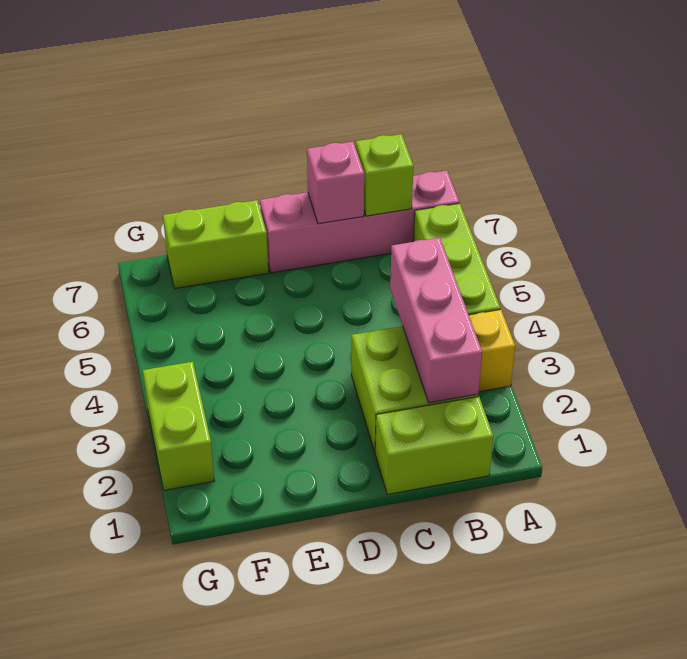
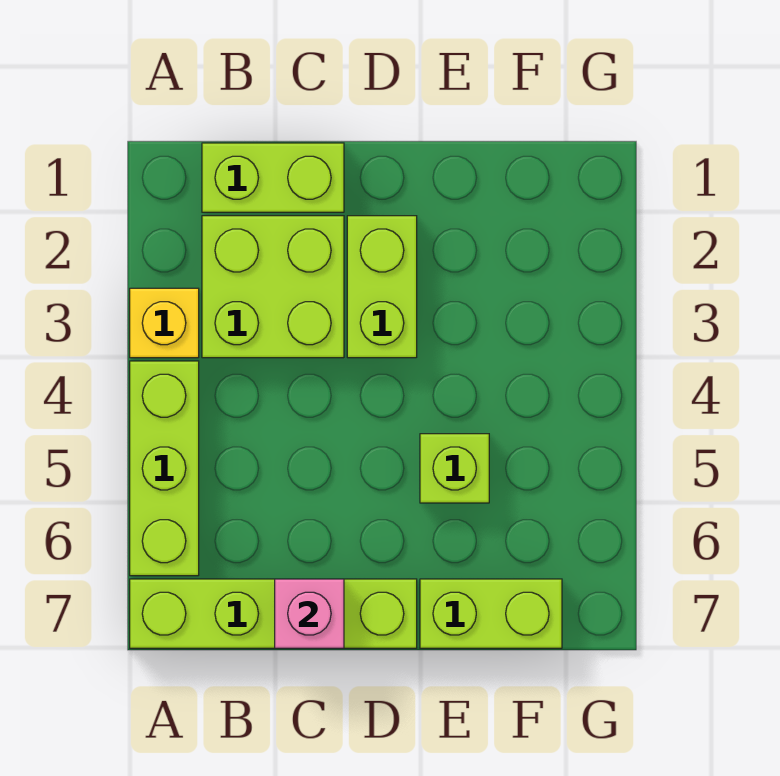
pink brick A7:D7 level 1 -> lime brick A7:D7 level 1
pink brick B2:B4 level 2 -> none
lime brick B7 level 2 -> lime brick E5 level 1
lime brick G2:G3 level 1 -> lime brick D2:D3 level 1

